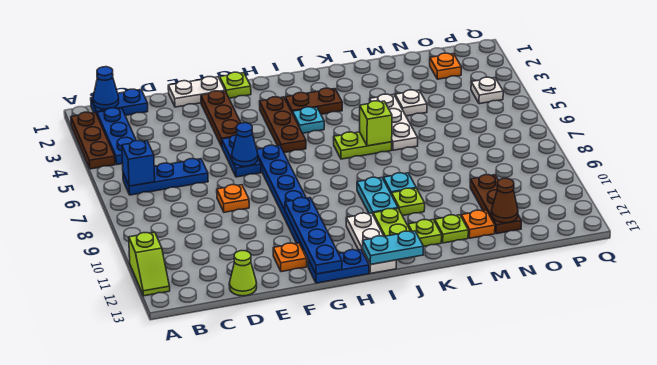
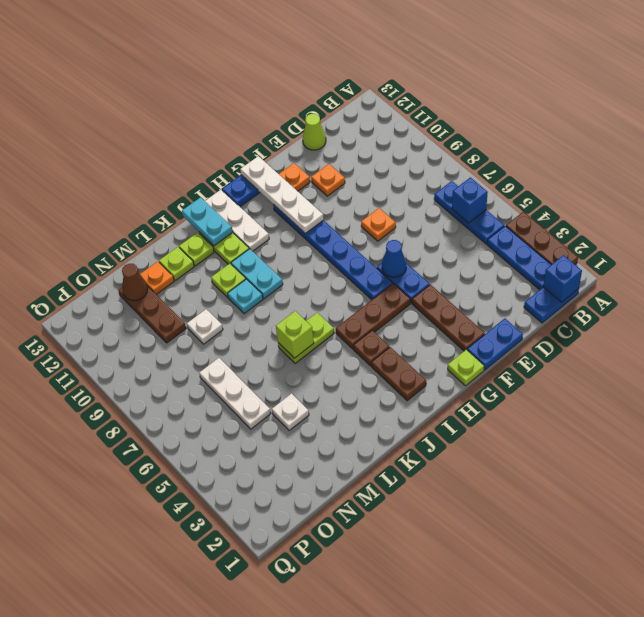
lime slope A11:A12 level 1 top 11 -> none
blue cone B1 level 2 -> blue brick B1 level 2
blue plate B6:D6 level 1 -> blue plate B5:B7 level 1
white plate E1:F1 level 1 -> blue plate E1:F1 level 1
blue plate G10:G13 level 2 -> white plate G10:G13 level 2
brown plate H3:H5 level 1 -> brown plate G5:I5 level 1
brown plate I3:J3 level 1 -> brown plate I2:I3 level 1
cyan plate I4 level 1 -> brown plate I4 level 1
cyan plate I13:J13 level 2 -> cyan plate J12:J13 level 2
white plate L4:L6 level 1 -> white plate N5:N7 level 1
orange plate O2 level 1 -> orange plate E11 level 1
white plate P4 level 1 -> white plate M9 level 1

